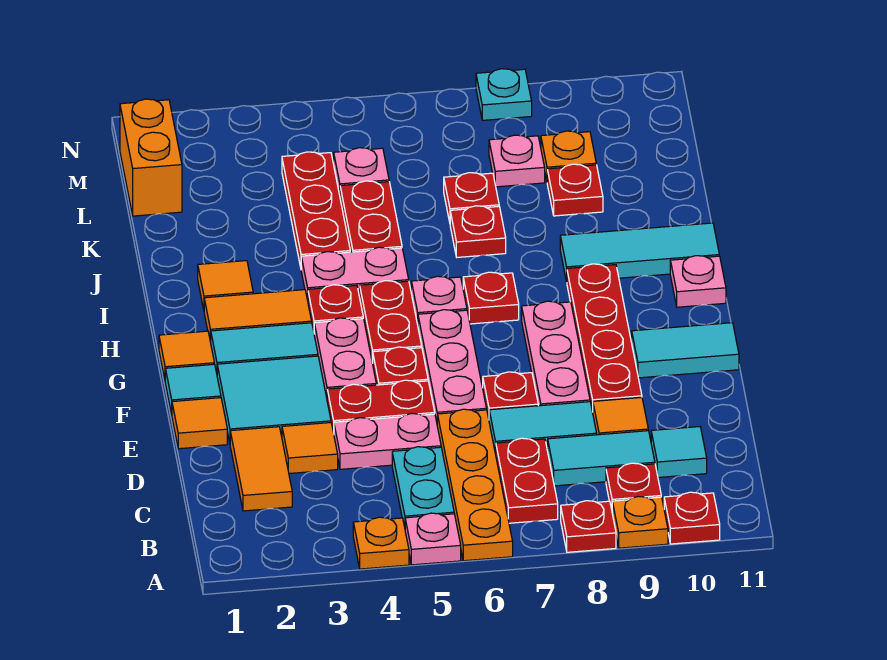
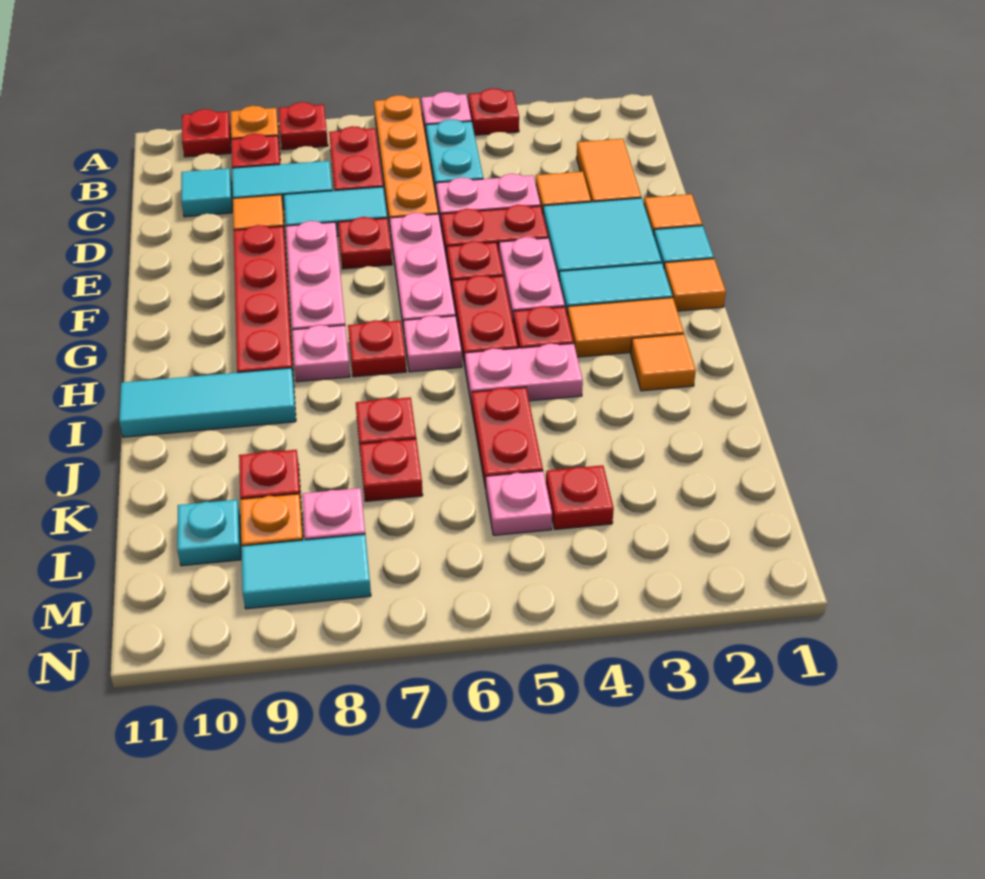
orange plate A4 level 1 -> red plate A4 level 1
cyan tile F10:F11 level 1 -> cyan tile M8:M9 level 1
pink plate H11 level 1 -> pink plate H8 level 1
red plate J4:L4 level 1 -> red plate L4 level 1
orange brick L1:M1 level 1 -> none
cyan plate N8 level 1 -> cyan plate L10 level 1

